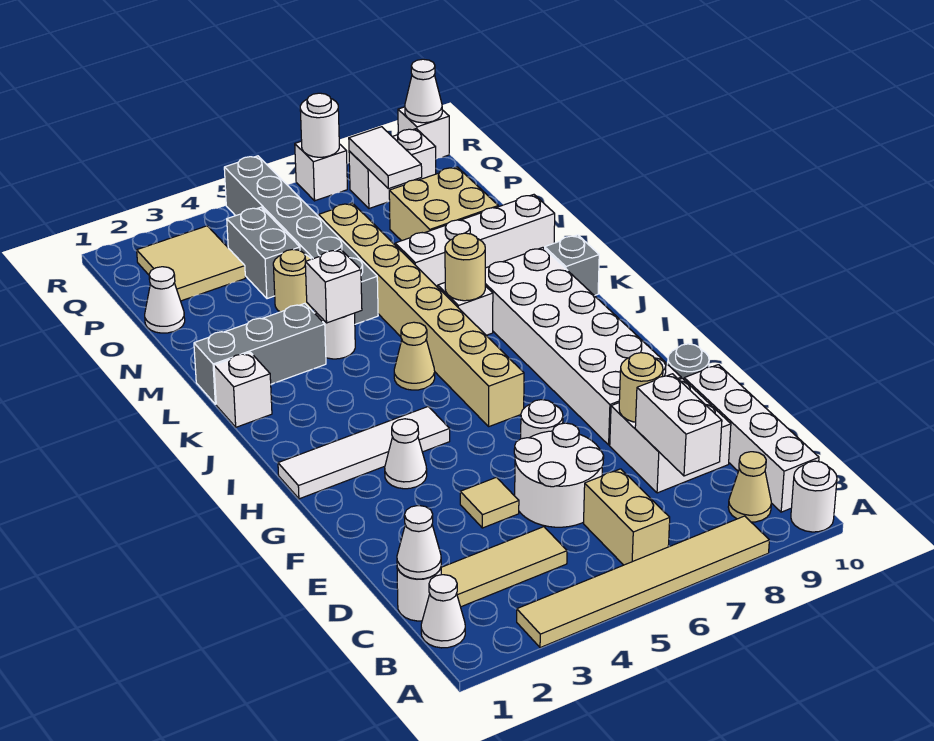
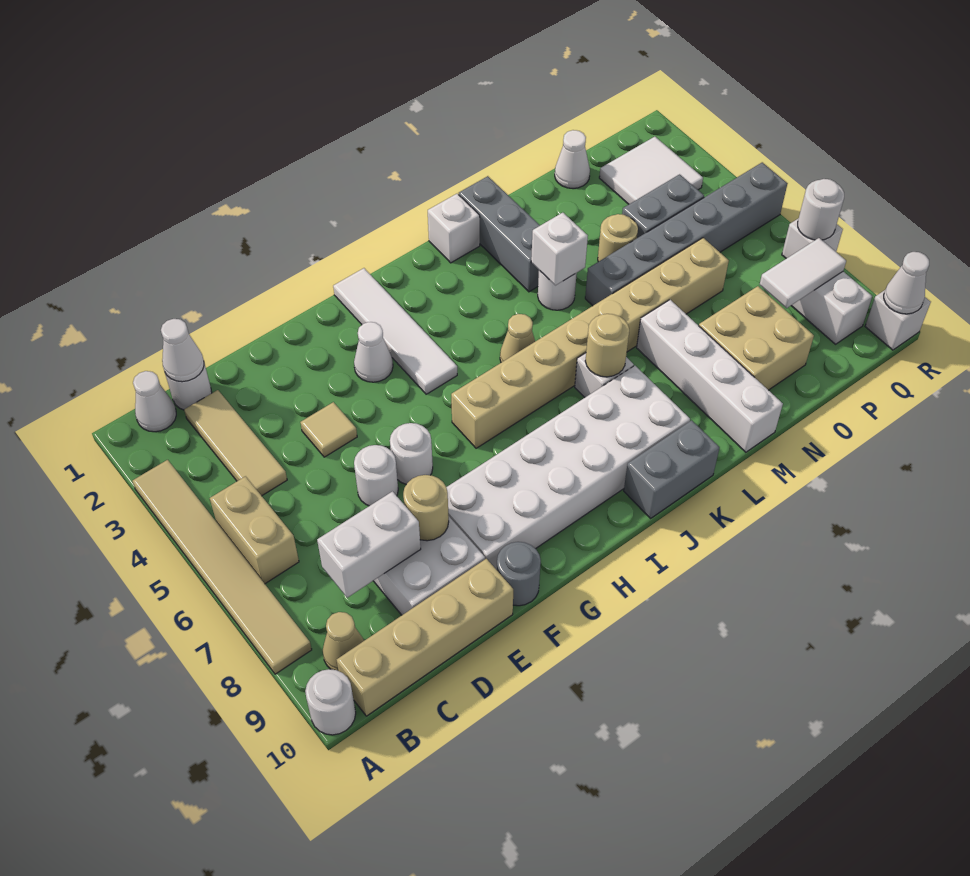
tan brick B6:C6 level 1 -> tan brick B5:B6 level 1
white brick B10:E10 level 1 -> tan brick B10:E10 level 1
white round brick D5:E6 level 1 -> white round brick E6 level 1
grey brick K10 level 1 -> grey brick J10:K10 level 1
tan tile P2:Q3 level 1 -> white tile P2:Q3 level 1

